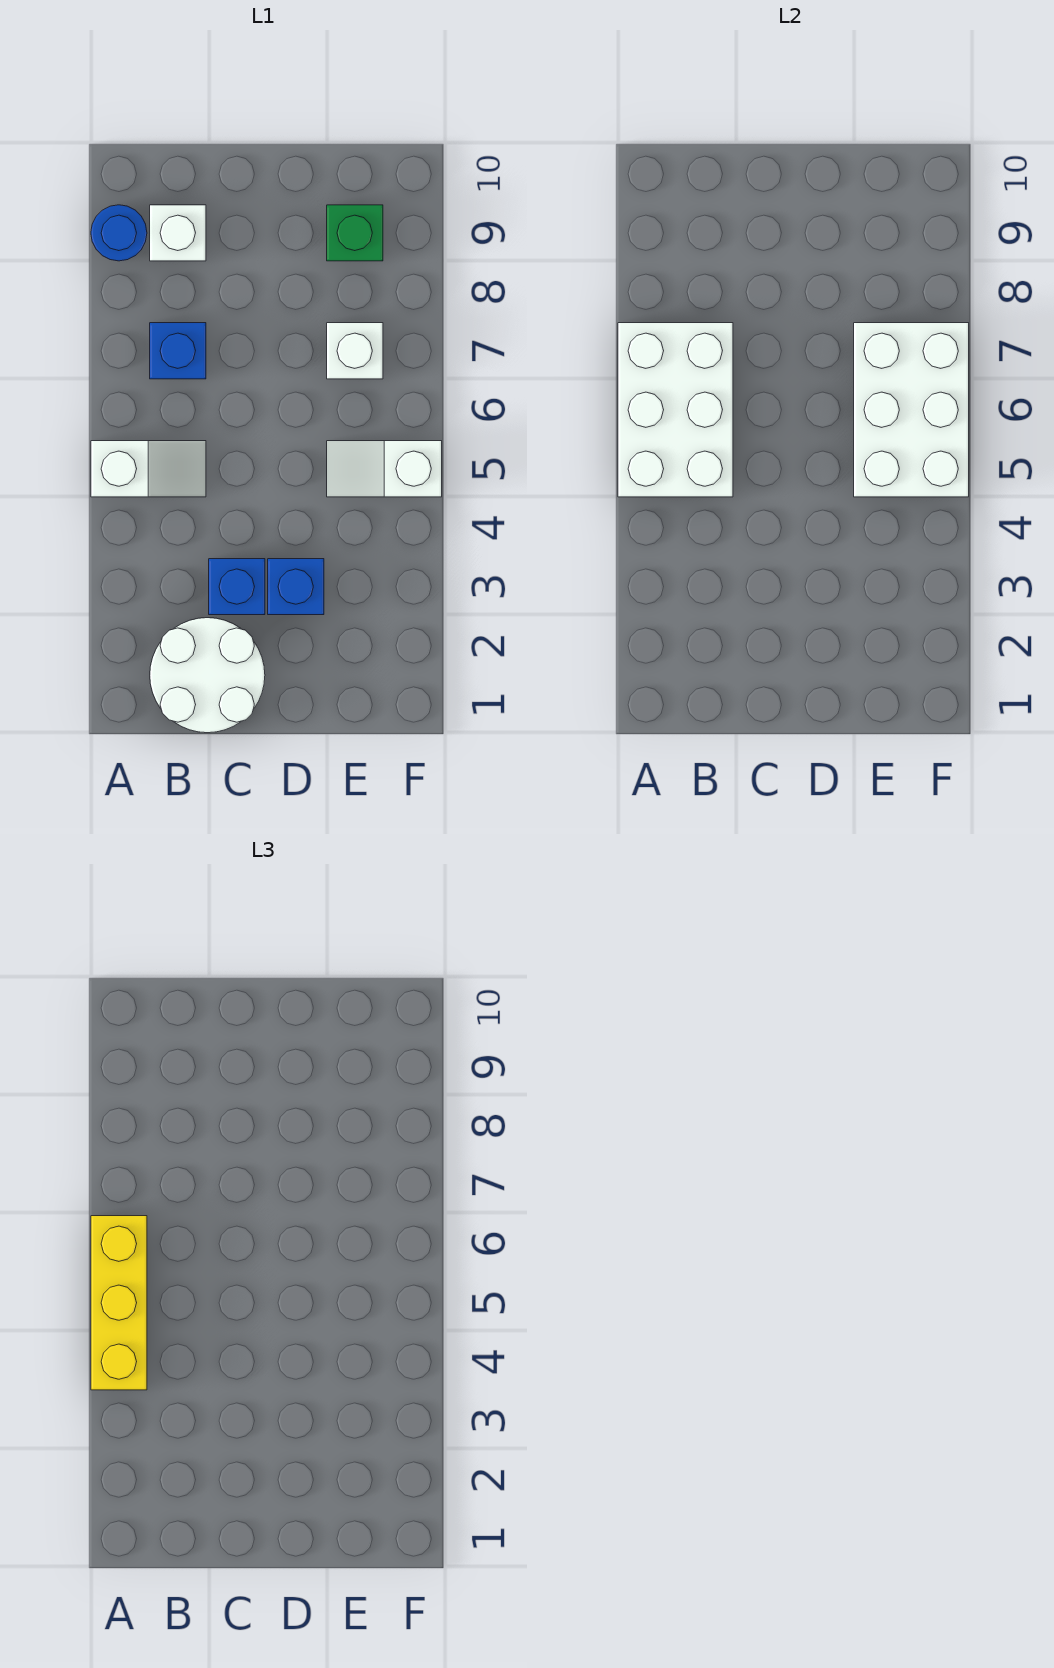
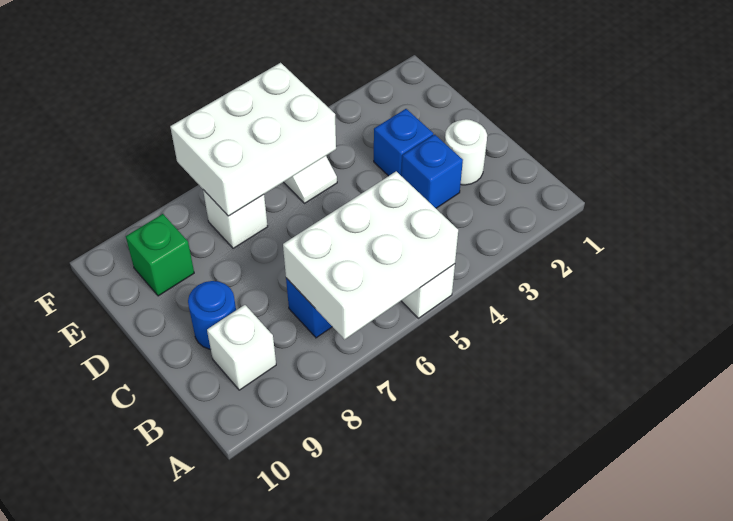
yellow brick A4:A6 level 3 -> none
blue round brick A9 level 1 -> blue round brick C9 level 1
white round brick B1:C2 level 1 -> white round brick C2 level 1

